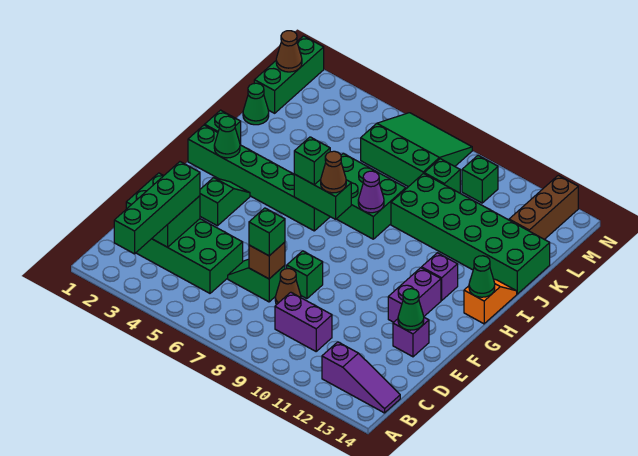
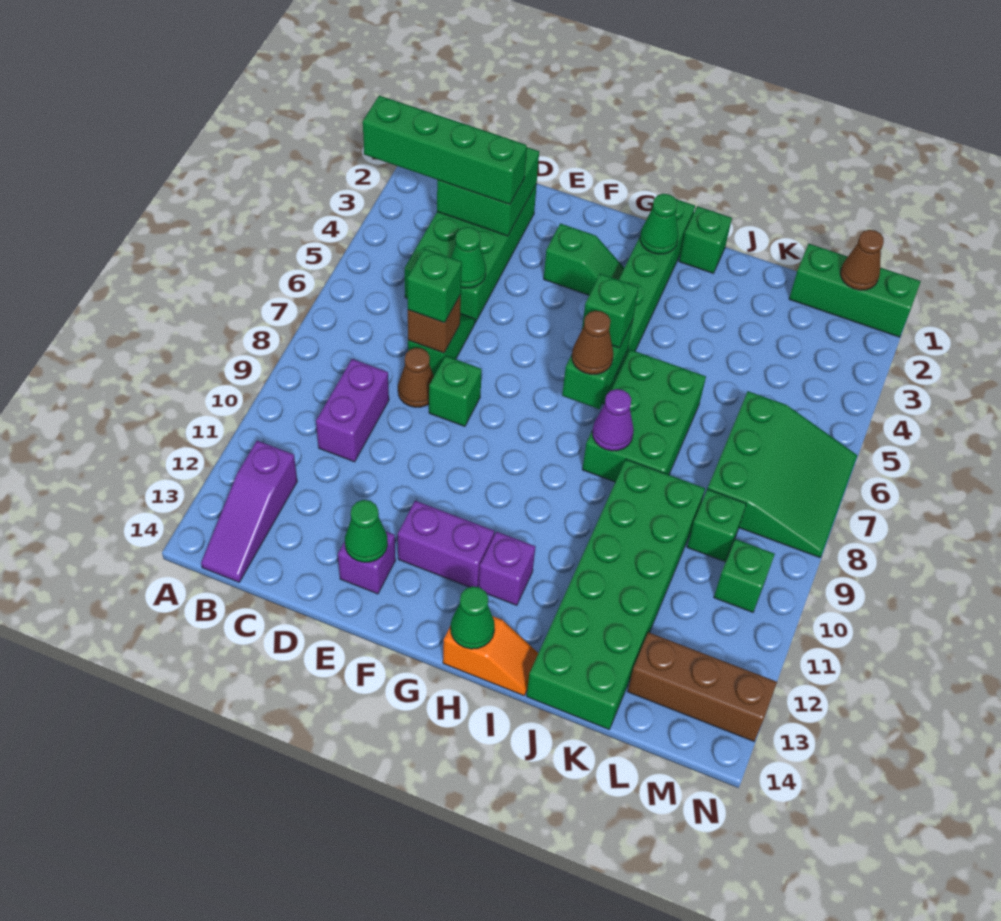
green cone K1 level 1 -> green cone D5 level 2

